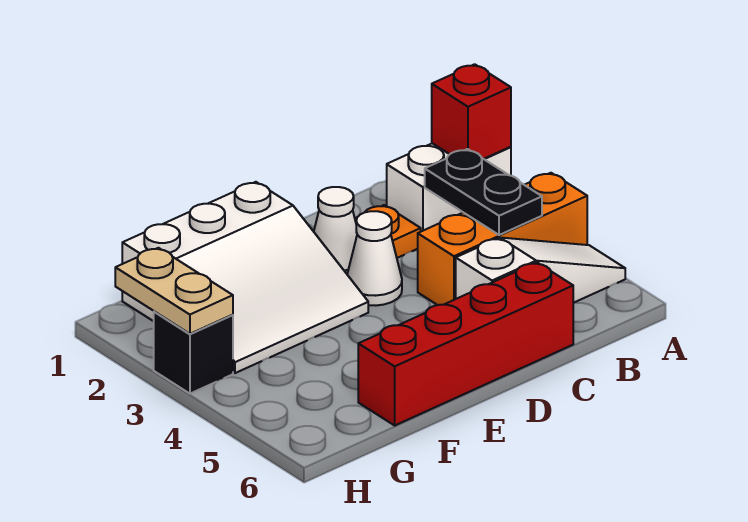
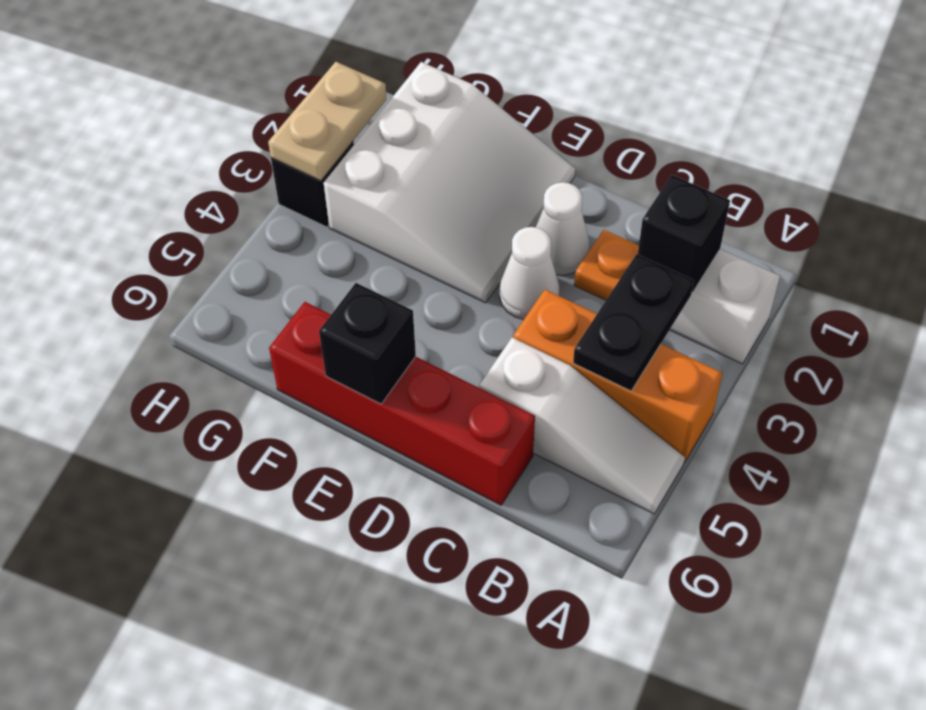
red brick A2 level 2 -> none
none -> black brick B2 level 2
white slope E1:G3 level 1 top 1 -> white slope E1:G3 level 1 top G
none -> black brick E6 level 2

